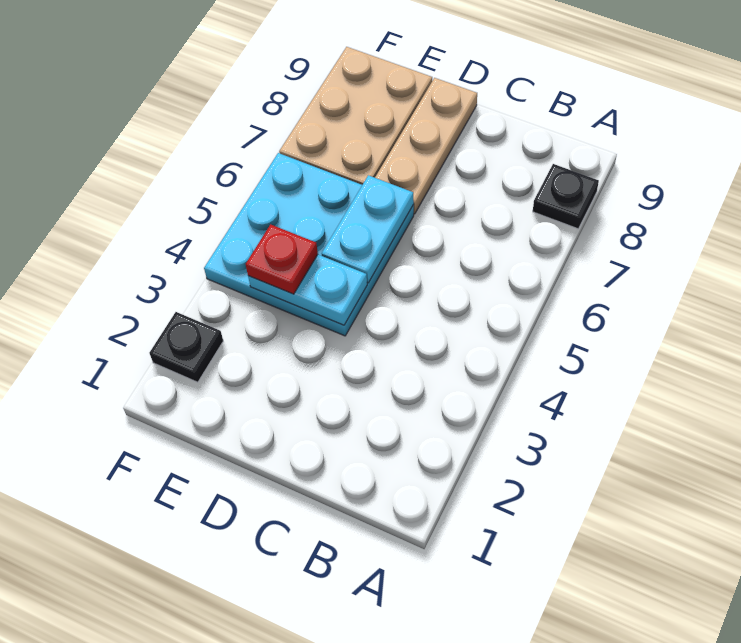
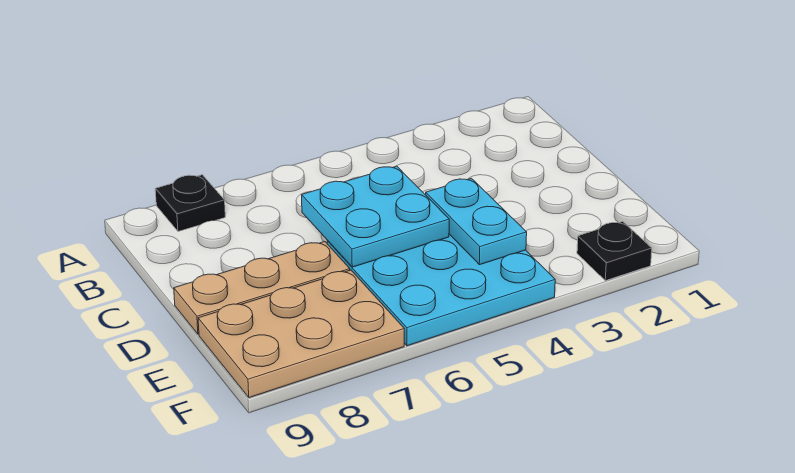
cyan plate D5:D6 level 2 -> cyan plate C5:D6 level 2
red plate E4 level 3 -> none

